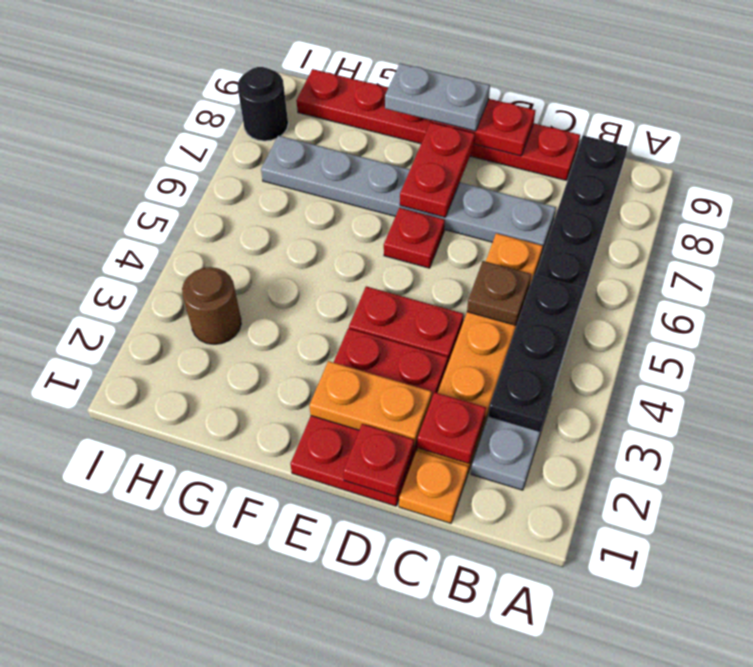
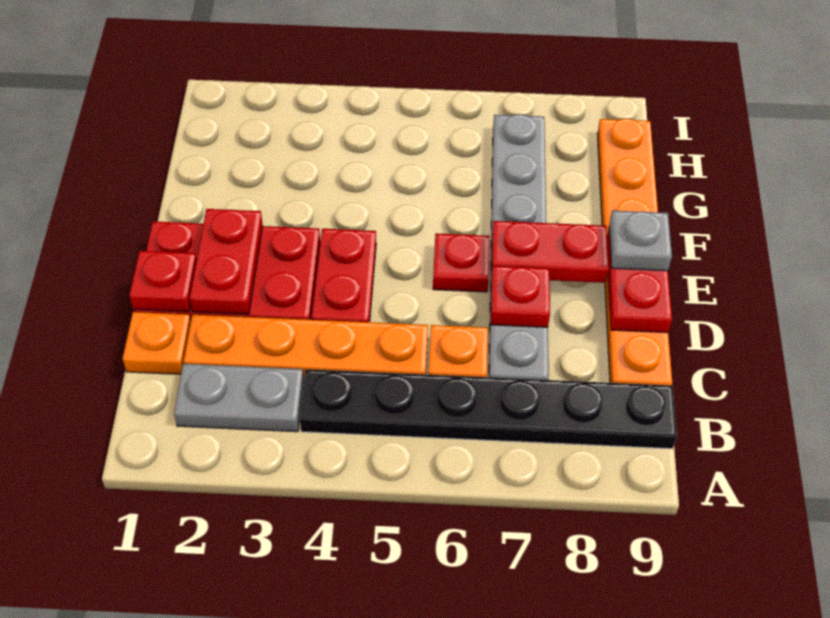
black plate B3:B5 level 2 -> none
red plate C2 level 2 -> red plate D7 level 2
brown plate C5 level 2 -> none
red plate C9:H9 level 1 -> orange plate C9:H9 level 1
orange plate D2:E2 level 2 -> red plate D2:E2 level 2
grey plate E9:F9 level 3 -> grey plate E9 level 3
brown round brick H3 level 1 -> none
black round brick I8 level 1 -> none

